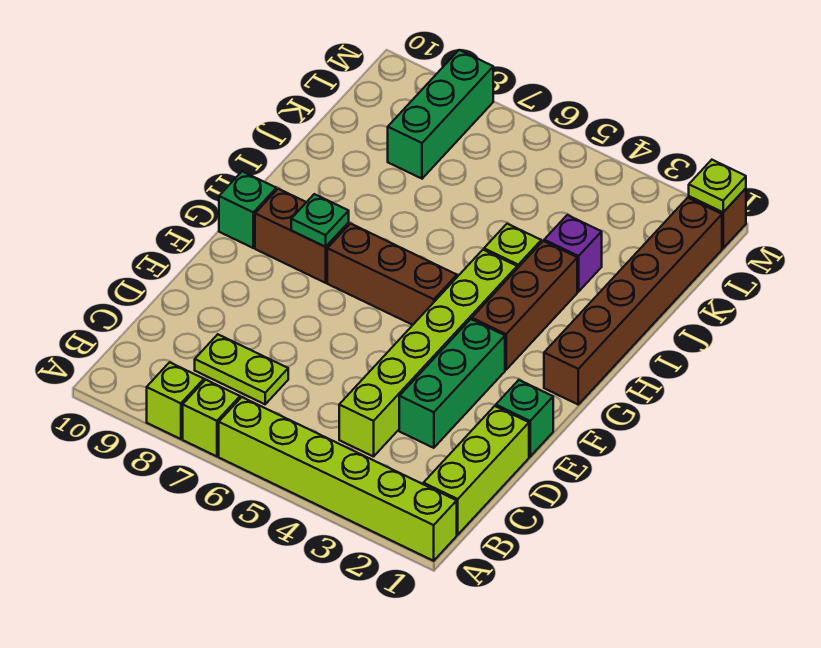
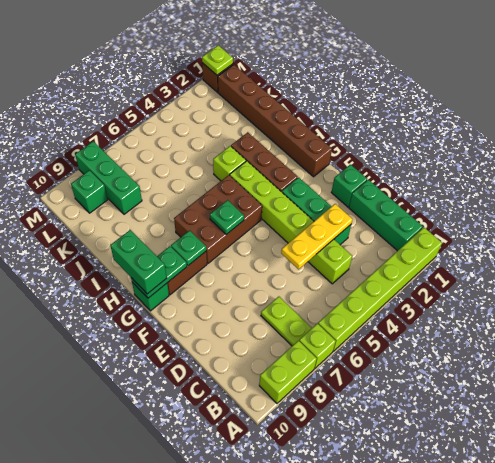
lime brick A8 level 1 -> lime brick A8:A9 level 1
lime brick B1:D1 level 1 -> green brick B1:D1 level 1
lime plate C7:C8 level 1 -> lime plate B7:C7 level 1
none -> yellow plate D3:D5 level 2
brown brick G5:G7 level 1 -> brown brick G5:H7 level 1
none -> green plate G6 level 2
none -> green plate G9:G10 level 2
none -> green brick G10:H10 level 3
purple brick J3 level 1 -> none
none -> green brick L9 level 1

